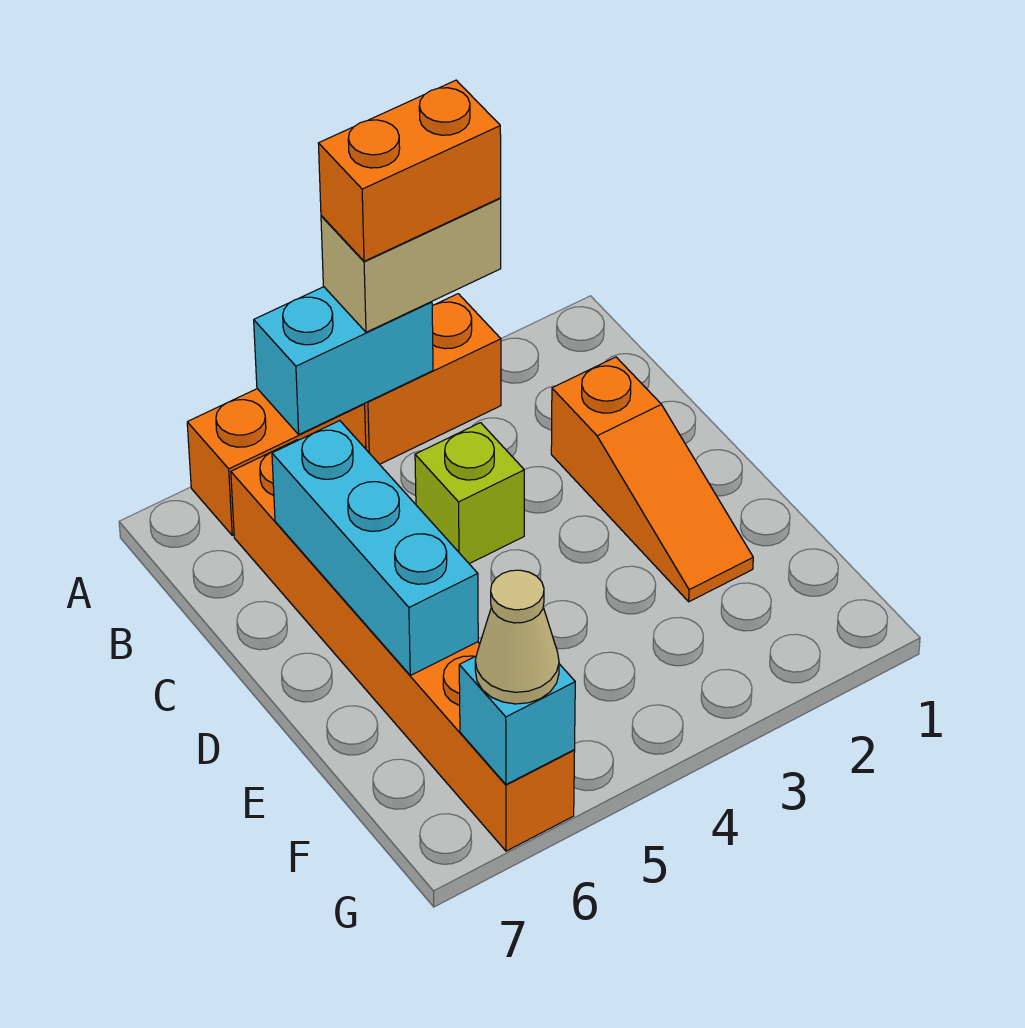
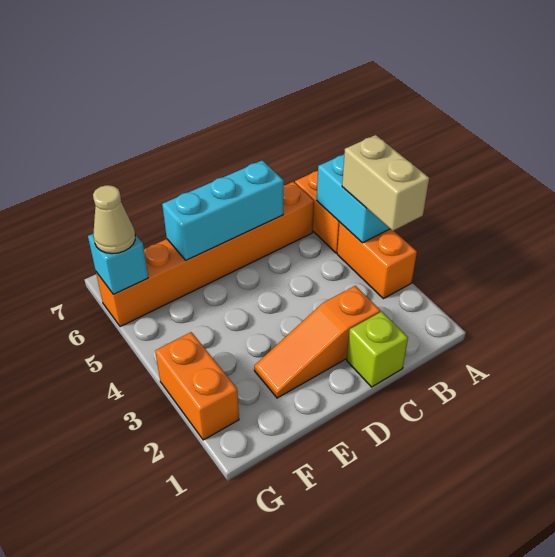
orange brick A3:A4 level 4 -> orange brick G2:G3 level 1
lime brick C4 level 1 -> lime brick C1 level 1

